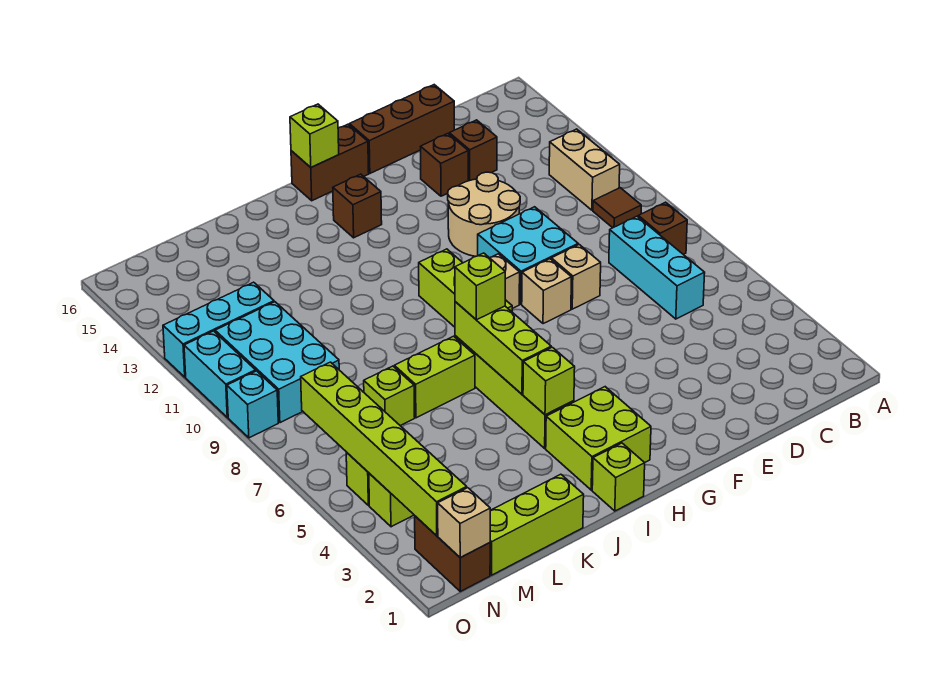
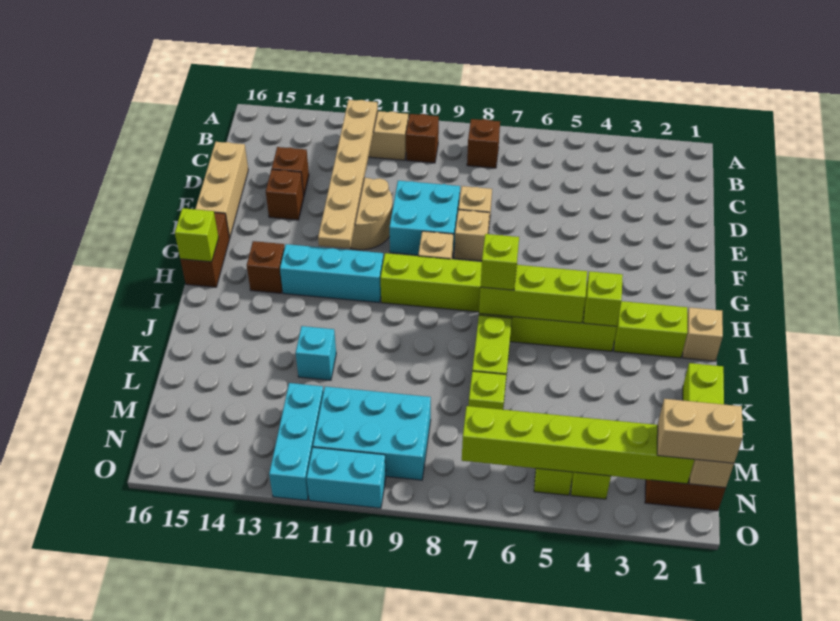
brown tile B10 level 1 -> brown brick B10 level 1
none -> tan plate B12:G12 level 2
cyan brick C6:C8 level 1 -> cyan brick H11:H13 level 1
brown brick D16:F16 level 1 -> tan brick D16:F16 level 1
lime brick H2:I3 level 1 -> lime brick I2:I3 level 1
lime brick I1 level 1 -> tan brick I1 level 1
none -> tan brick N1:N2 level 3
cyan brick O9 level 1 -> cyan brick K12 level 1

